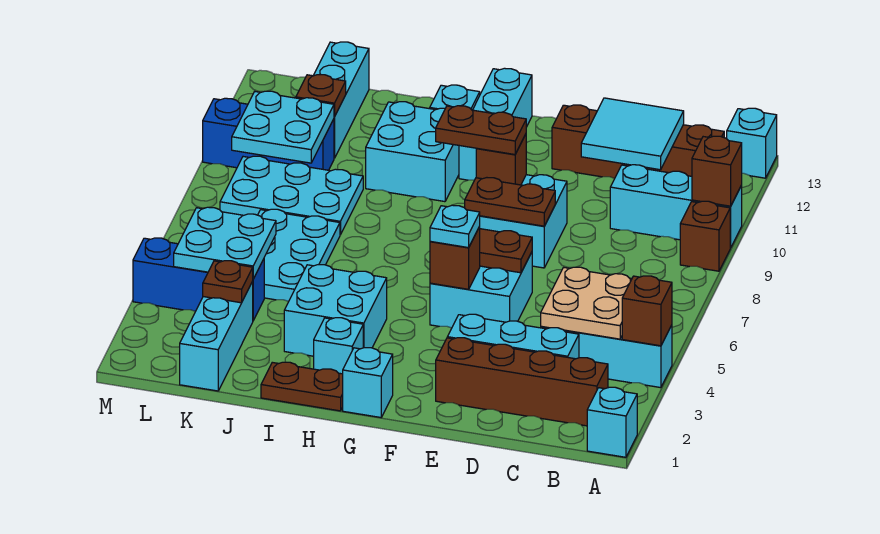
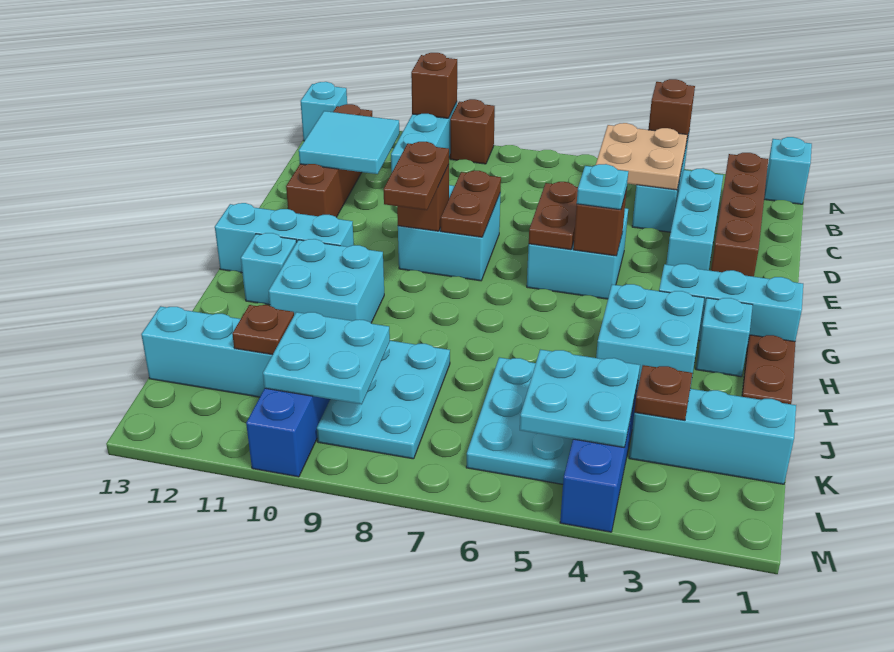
cyan brick G1 level 1 -> cyan brick G1:G3 level 1
cyan plate J5:K7 level 1 -> cyan plate J5:L6 level 1

